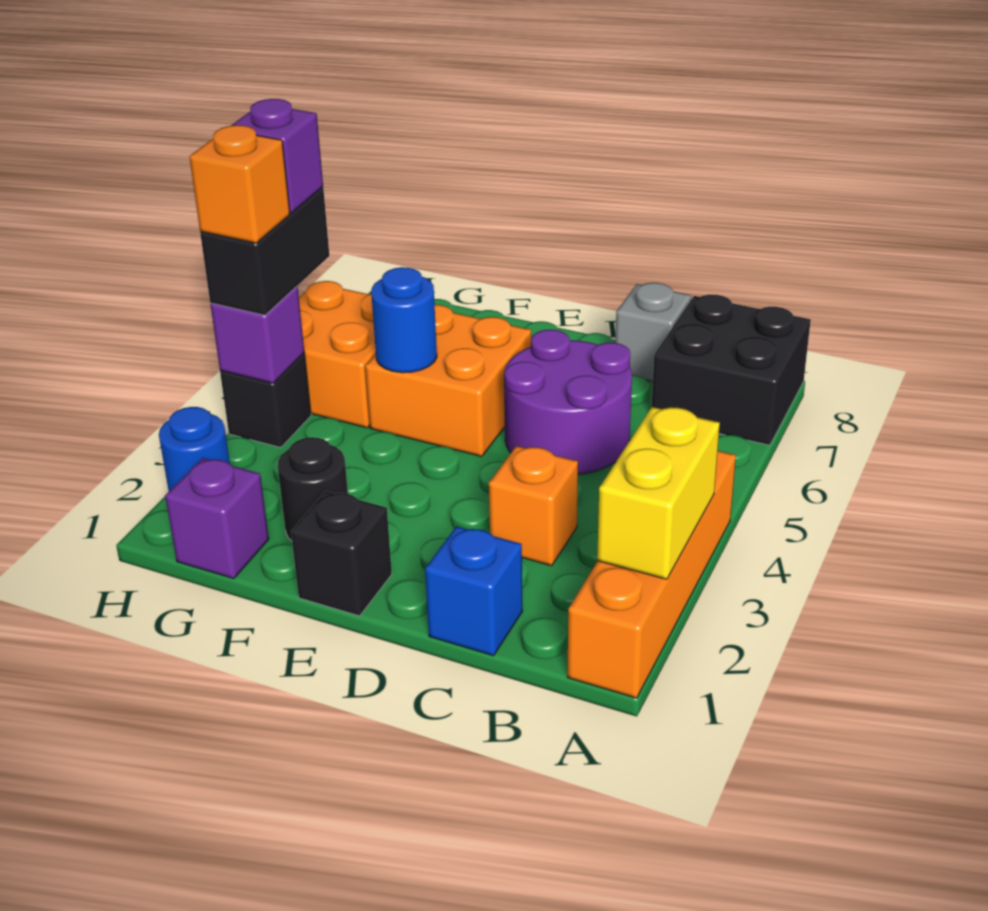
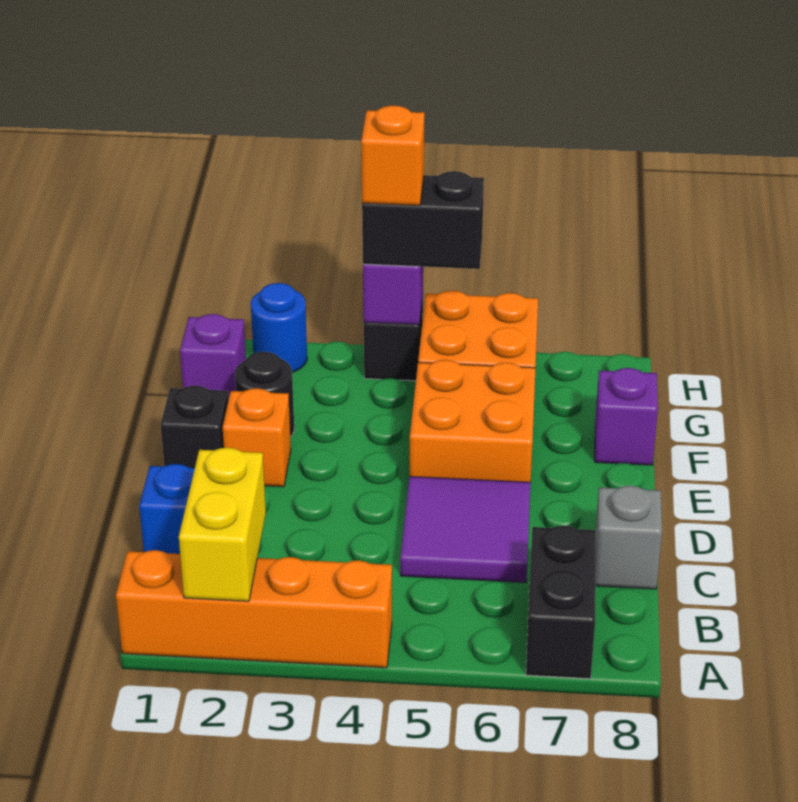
yellow brick A2:A3 level 2 -> yellow brick A2:B2 level 2
black brick A7:B8 level 1 -> black brick A7:B7 level 1
orange brick C3 level 1 -> orange brick E2 level 1
purple round brick C5:D6 level 1 -> purple tile C5:D6 level 1
blue round brick F5 level 2 -> none
purple brick H5 level 4 -> purple brick F8 level 1

